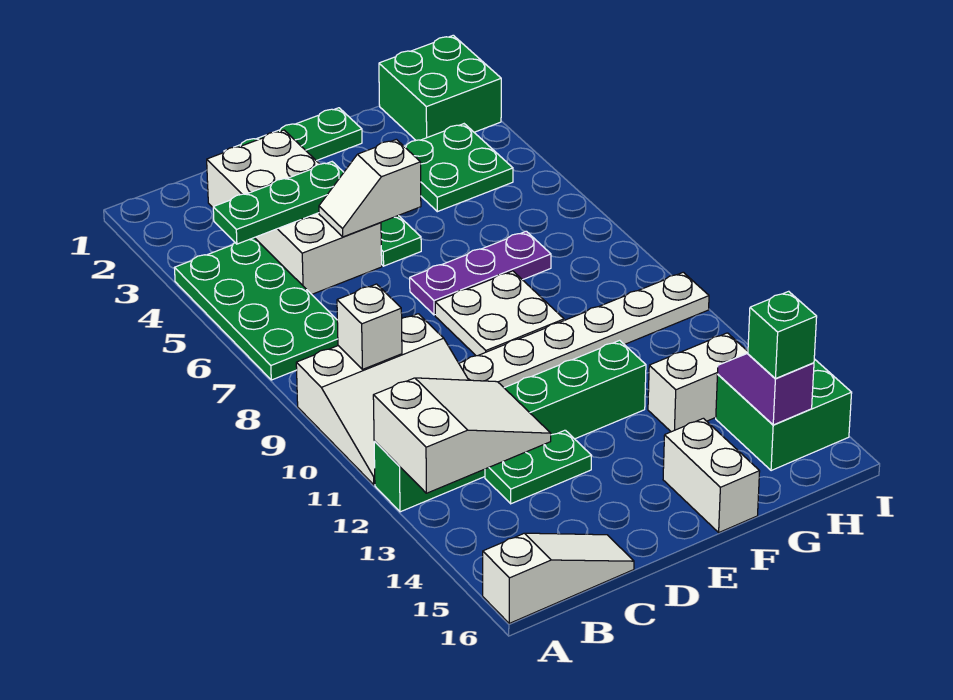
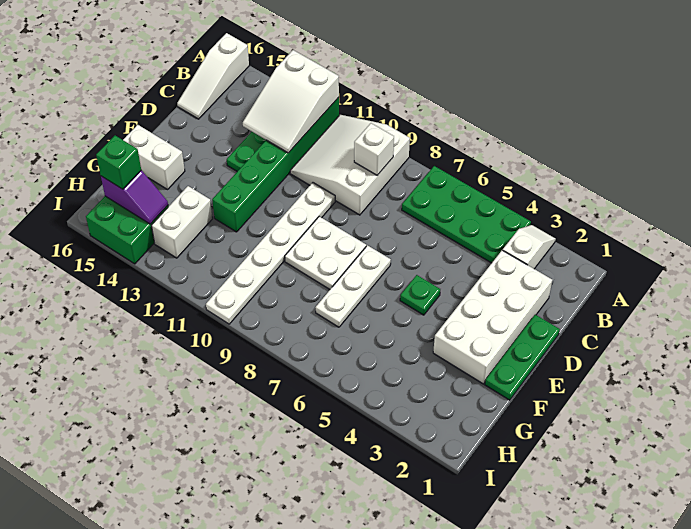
green plate B4:D4 level 2 -> none
white brick C2:D5 level 1 -> white brick C2:F3 level 1
white slope D5:E5 level 2 top E -> white slope A3:B3 level 1 top B
purple plate E7:G7 level 1 -> white plate E7:G7 level 1
green plate G3:H4 level 1 -> none
green brick H1:I2 level 1 -> none

